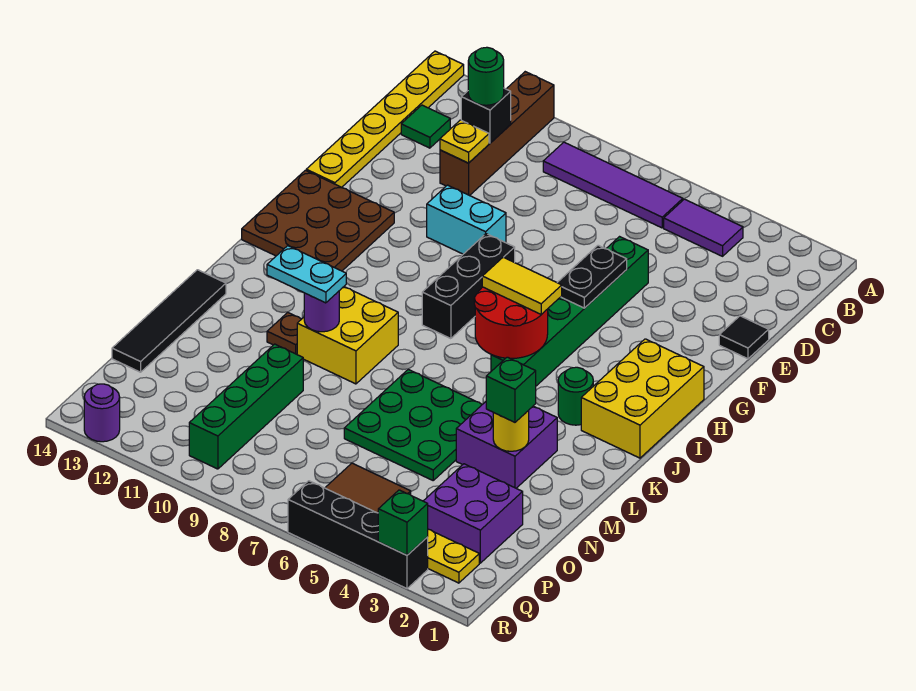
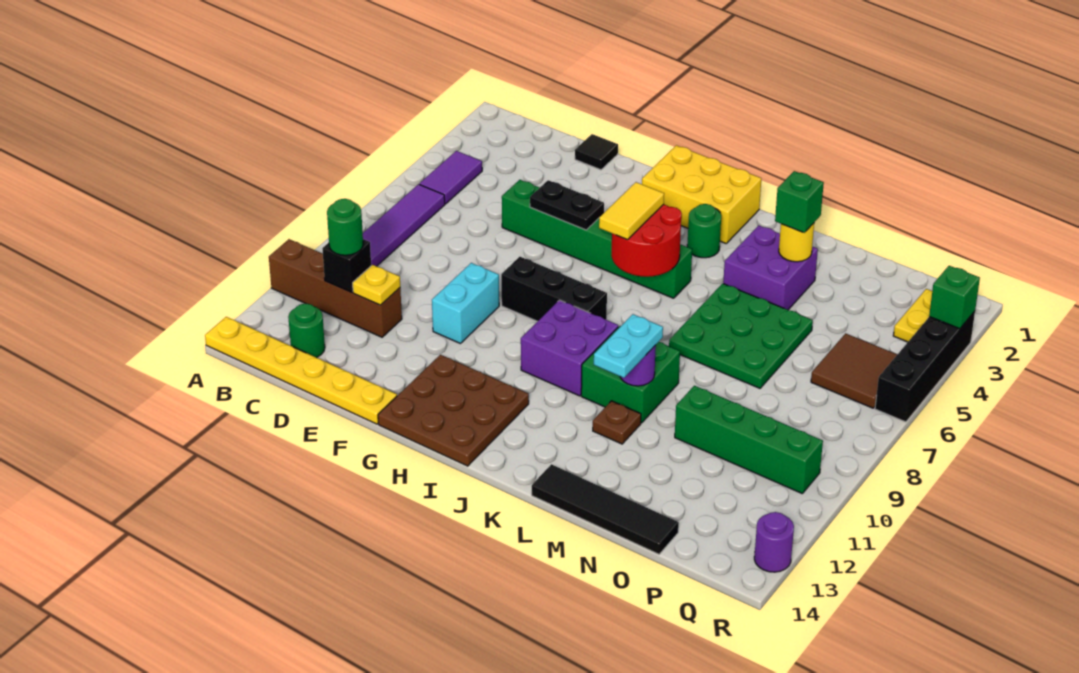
green tile C13 level 1 -> green round brick C13 level 1
yellow brick K9:L10 level 1 -> green brick K9:L10 level 1
purple brick O2:P3 level 1 -> purple brick I9:J10 level 1

